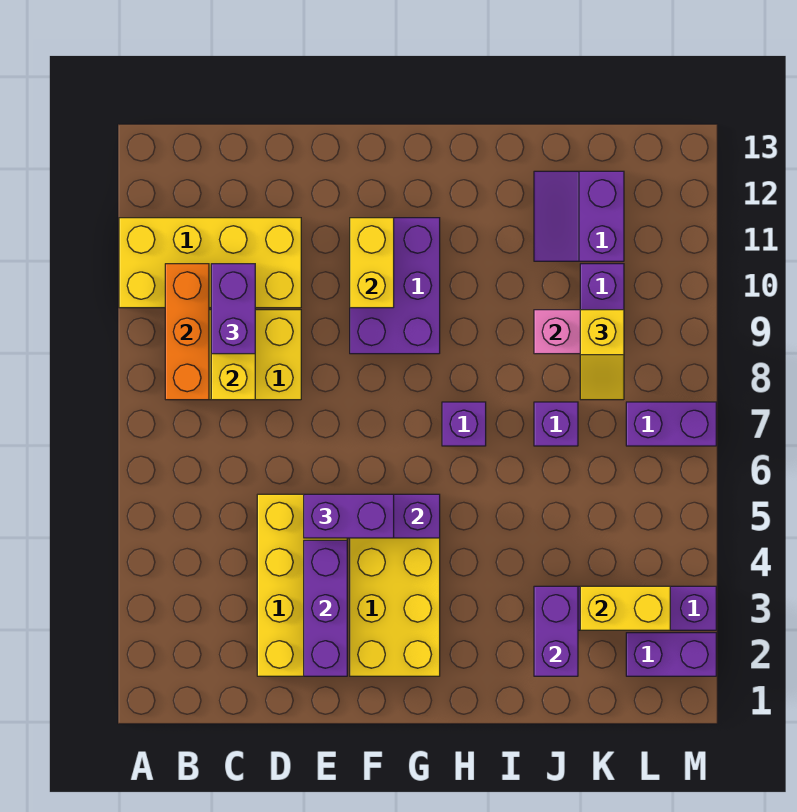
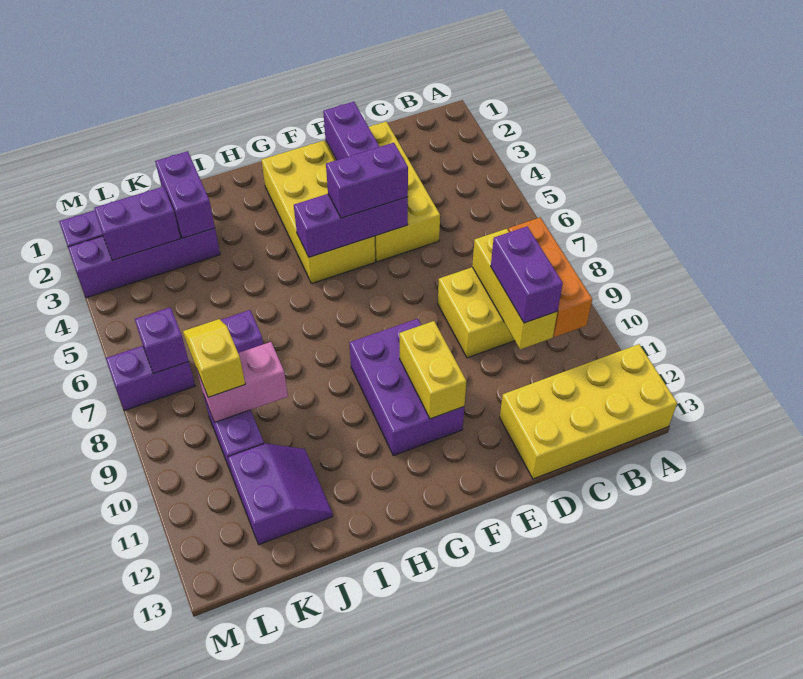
yellow brick A10:D11 level 1 -> yellow brick A12:D13 level 1
purple brick H7 level 1 -> purple brick L7 level 2
yellow brick K3:L3 level 2 -> purple brick K3:L3 level 2

